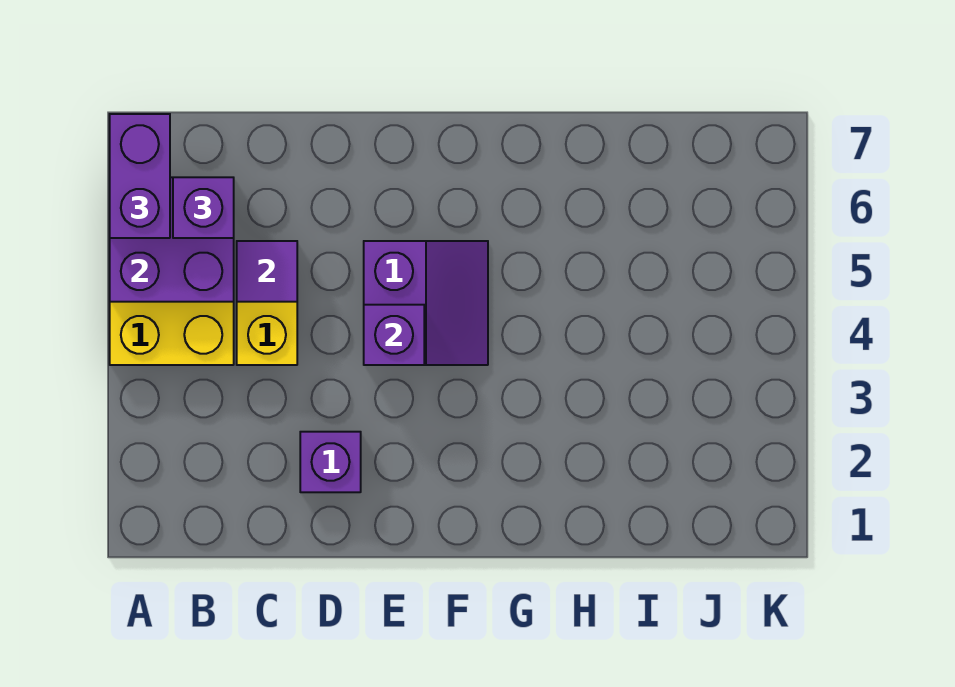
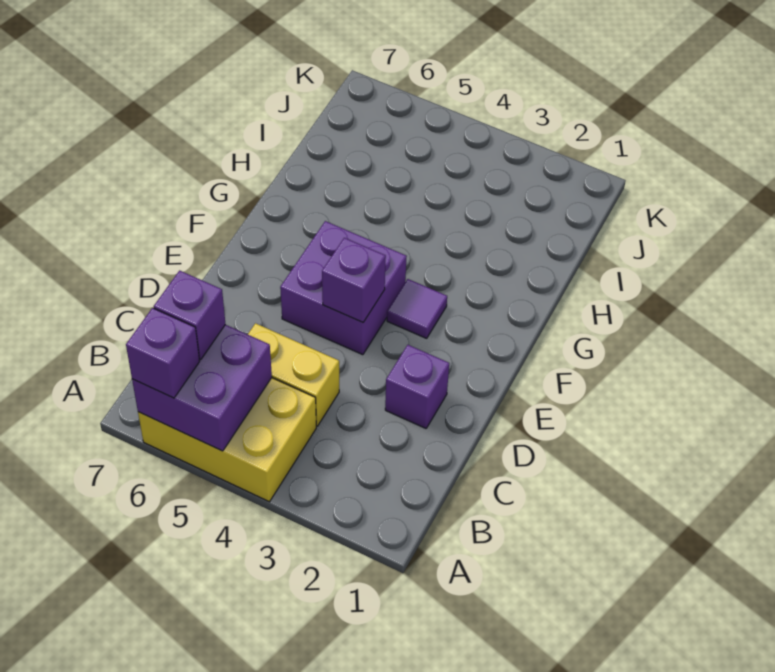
purple brick A6:A7 level 3 -> purple brick A6 level 3
purple tile C5 level 2 -> purple tile F3 level 1
purple slope E4:F5 level 1 top E -> purple brick E4:F5 level 1

